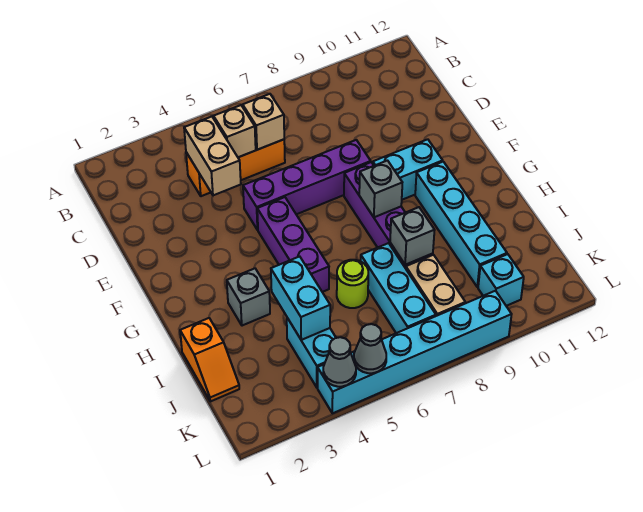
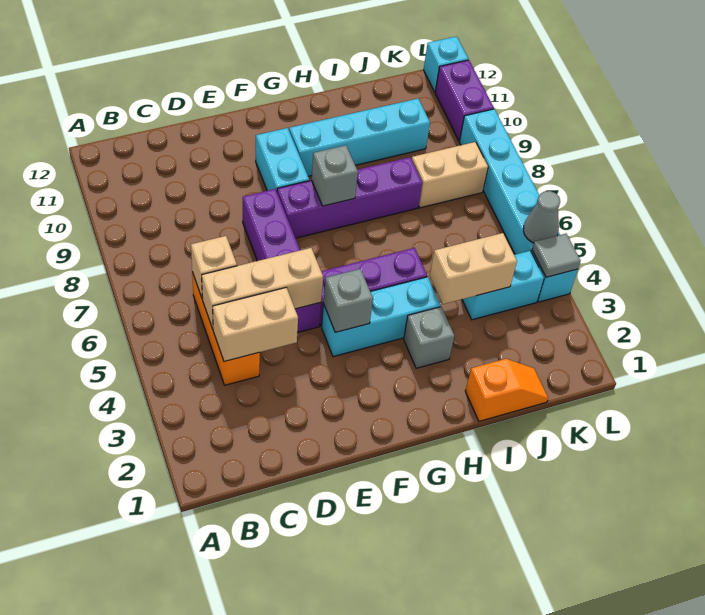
tan brick C5 level 2 -> tan brick C5:E5 level 2
cyan brick I4:J4 level 2 -> tan brick I4:J4 level 2
lime round brick I6 level 1 -> none
cyan brick I7:K7 level 1 -> cyan brick F4:H4 level 1
grey brick I8 level 2 -> grey brick F4 level 2
cyan brick K10 level 1 -> cyan brick L12 level 1
grey cone L4 level 2 -> grey tile L4 level 2
none -> purple brick L10:L11 level 1

